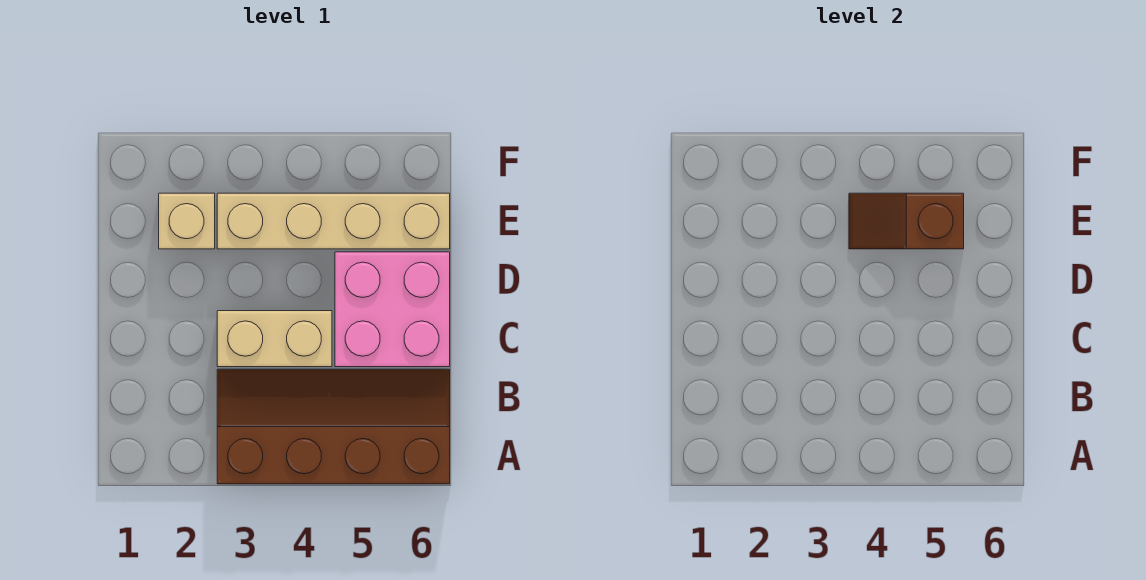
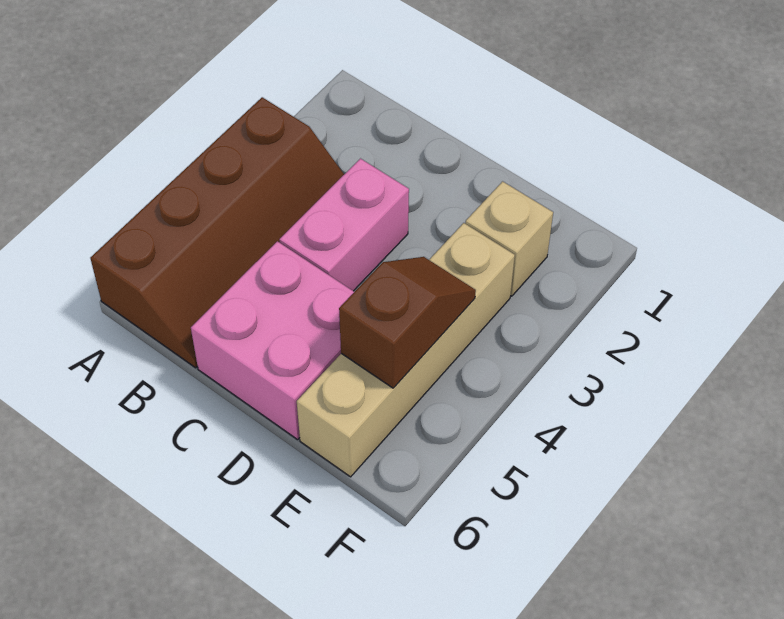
tan brick C3:C4 level 1 -> pink brick C3:C4 level 1

